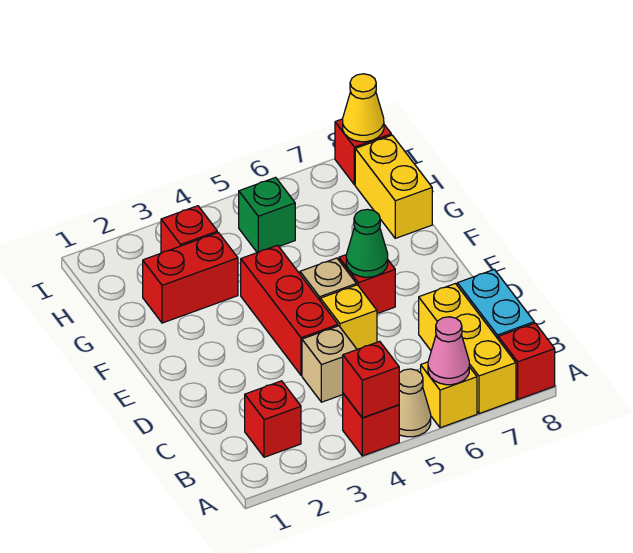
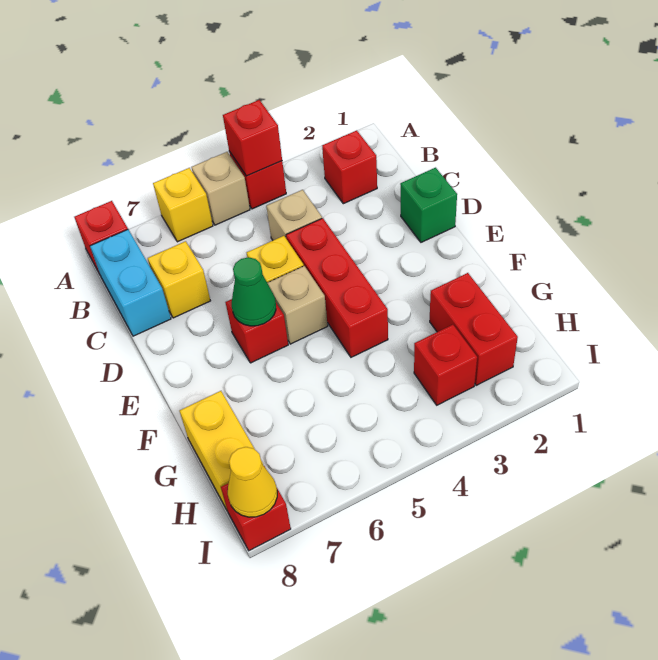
tan cone A5 level 1 -> tan brick A5 level 1
pink cone A6 level 2 -> none
yellow brick A7:C7 level 1 -> yellow brick C7 level 1
red brick G2:G3 level 1 -> red brick G2:H2 level 1
green brick H5 level 1 -> green brick D1 level 1

